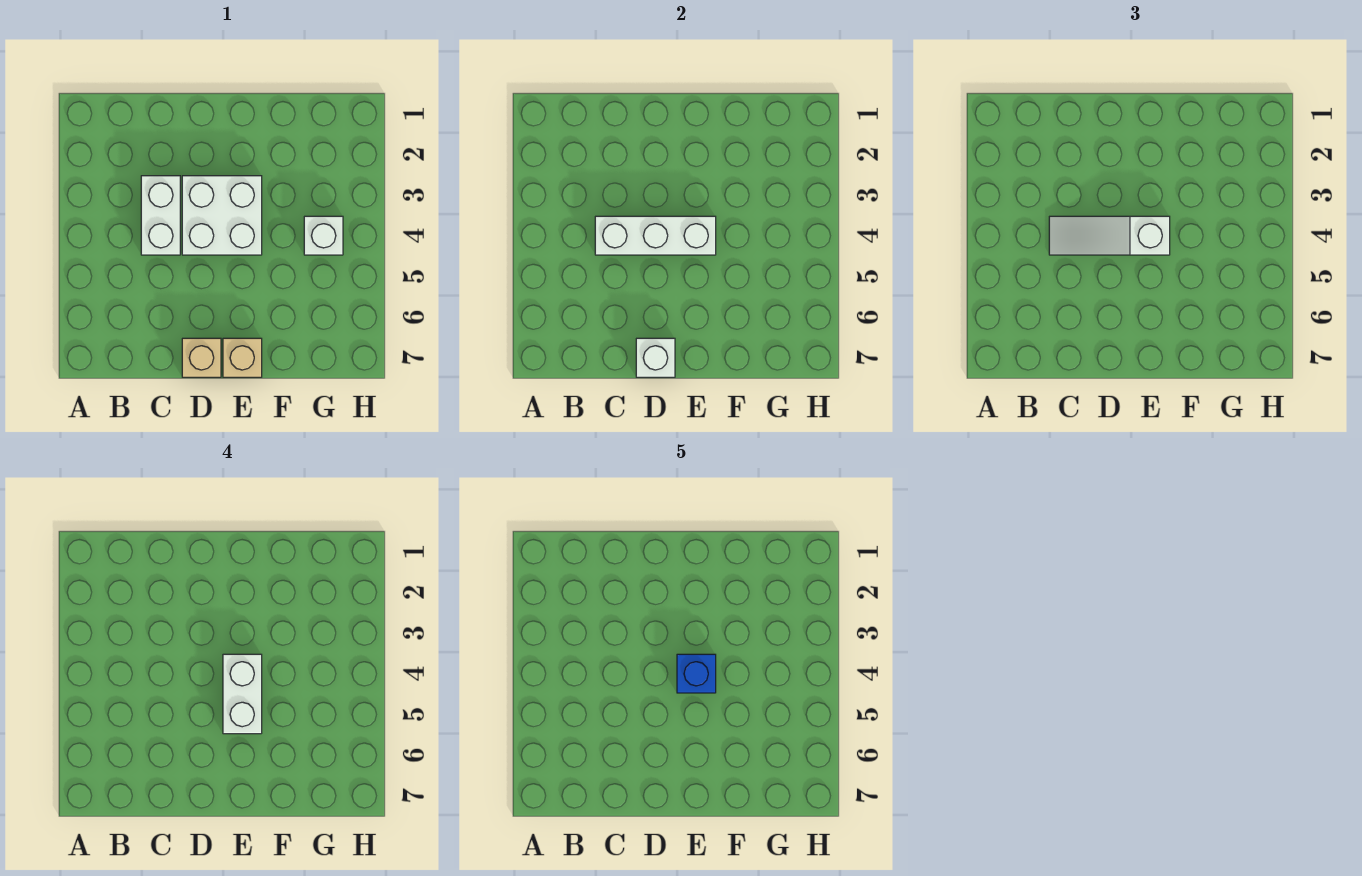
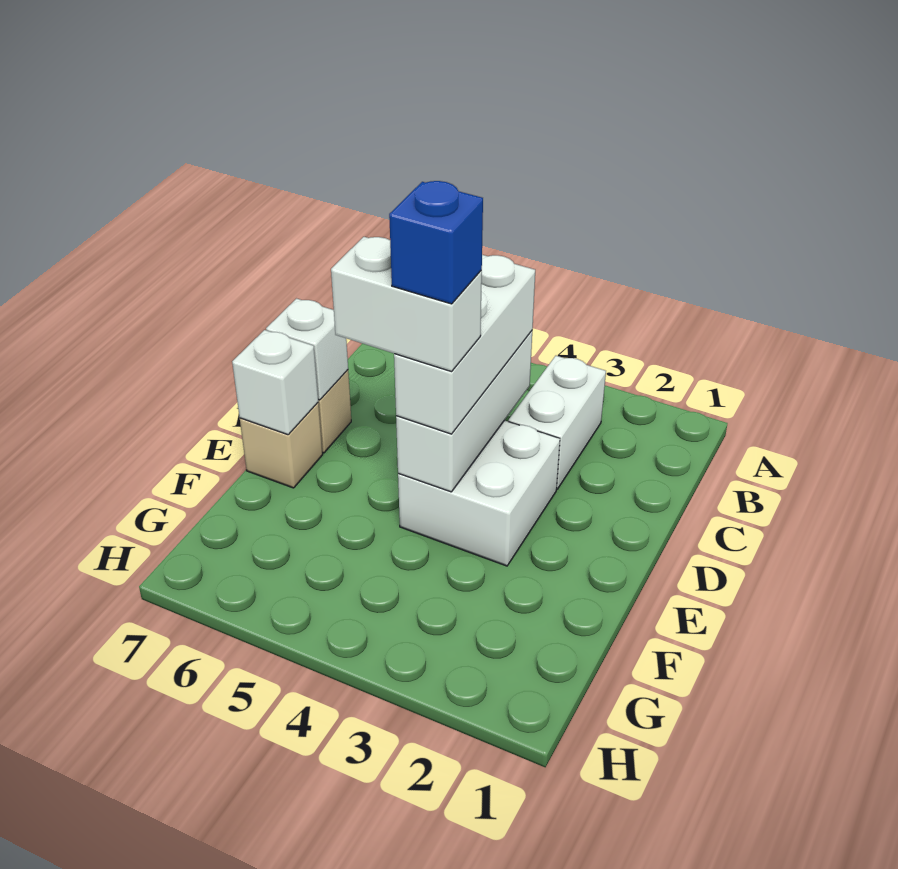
white brick C3:C4 level 1 -> white brick B3:C3 level 1
white slope C4:E4 level 3 top E -> white brick C4:E4 level 3
white brick G4 level 1 -> white brick E7 level 2

